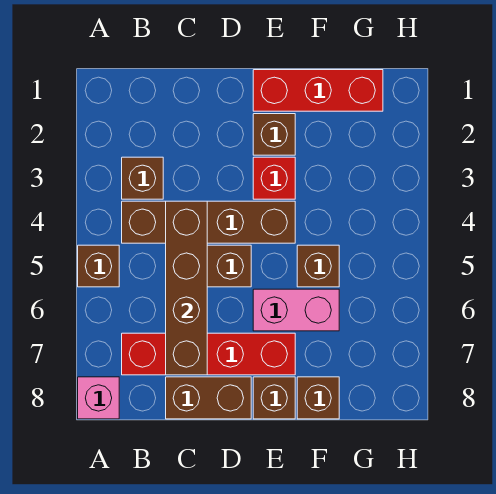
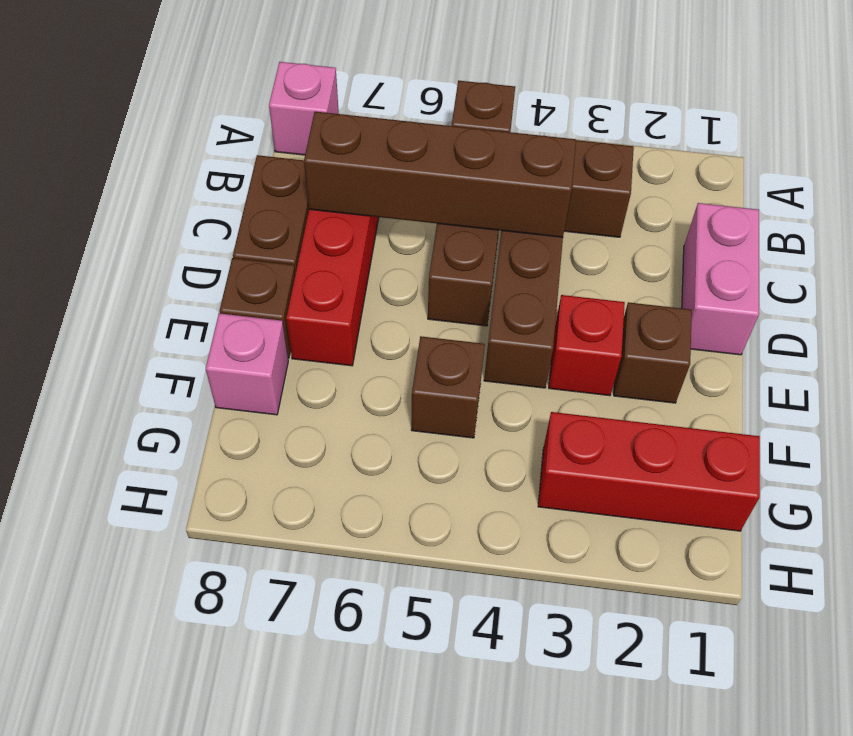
red brick E1:G1 level 1 -> red brick G1:G3 level 1
pink brick E6:F6 level 1 -> pink brick C1:D1 level 1
brown brick F8 level 1 -> pink brick F8 level 1

